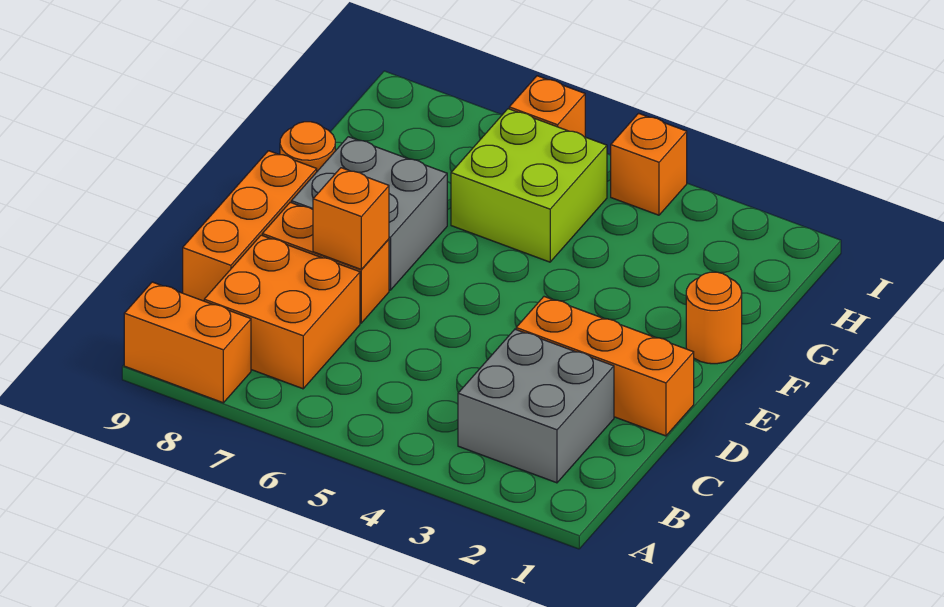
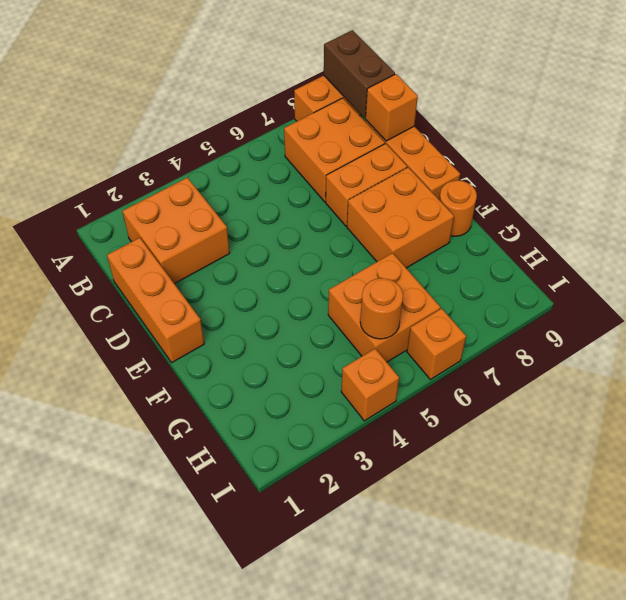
none -> brown brick A9:B9 level 2
grey brick B2:C3 level 1 -> orange brick B2:C3 level 1
orange brick D1:D3 level 1 -> orange brick C1:E1 level 1
orange brick D7 level 2 -> orange brick C9 level 2
grey brick E7:F8 level 1 -> orange brick E7:F8 level 1
orange round brick F1 level 1 -> orange round brick H5 level 2
lime brick G5:H6 level 1 -> orange brick G5:H6 level 1

